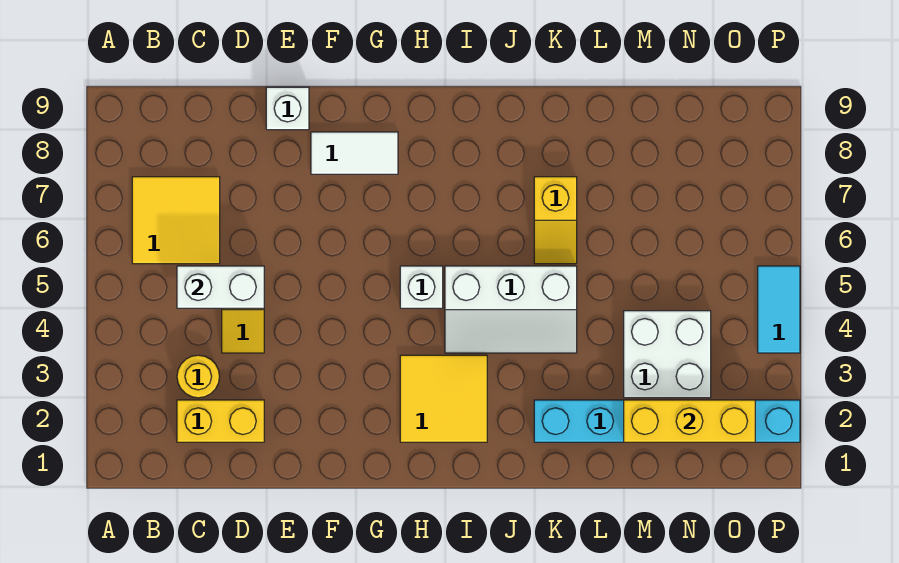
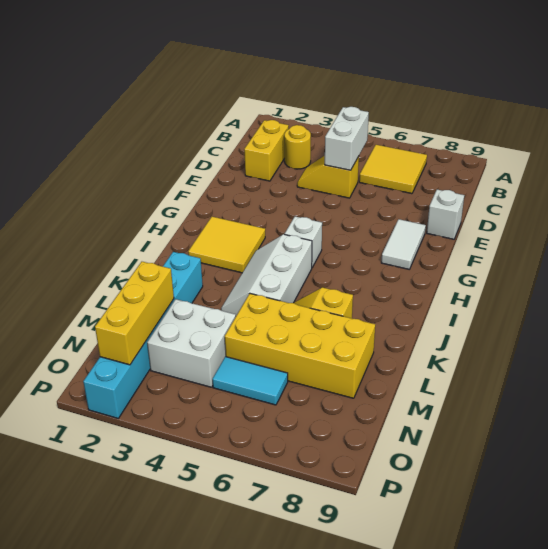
none -> yellow brick L5:M8 level 1
cyan tile P4:P5 level 1 -> cyan tile N5:N6 level 1

